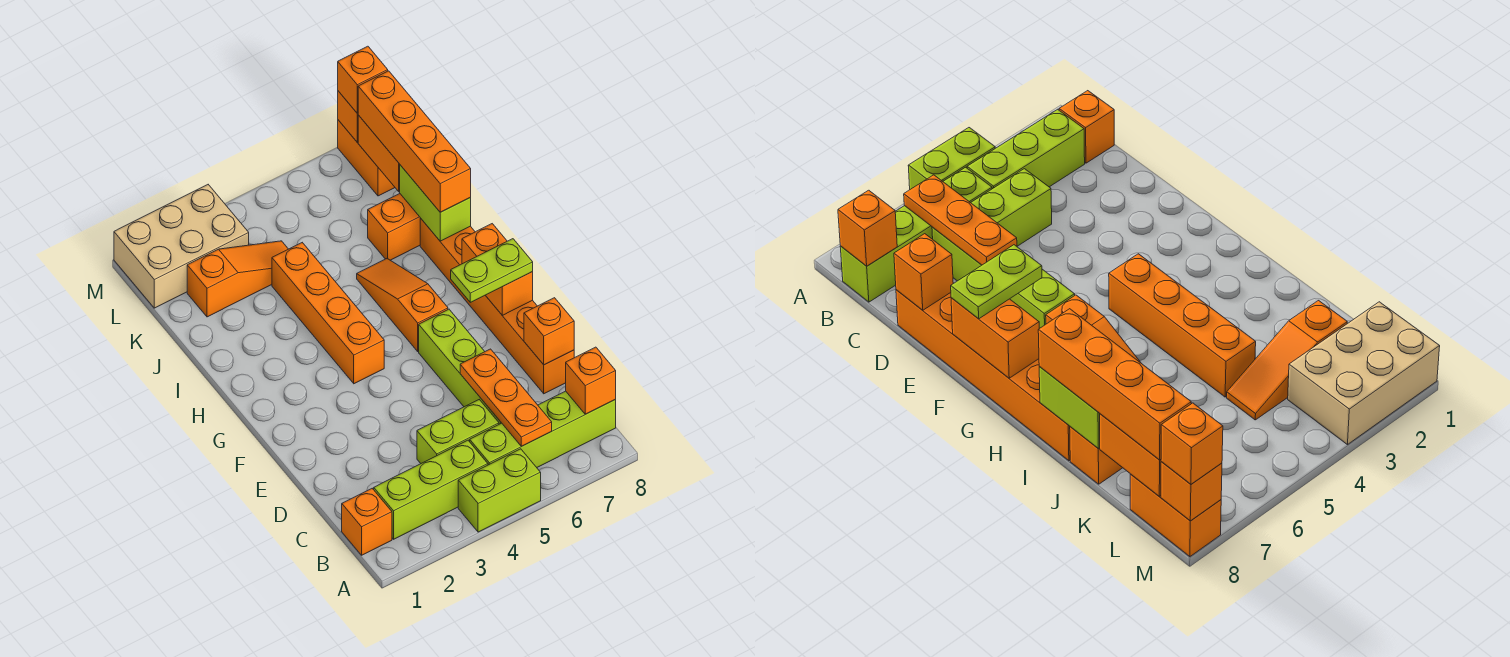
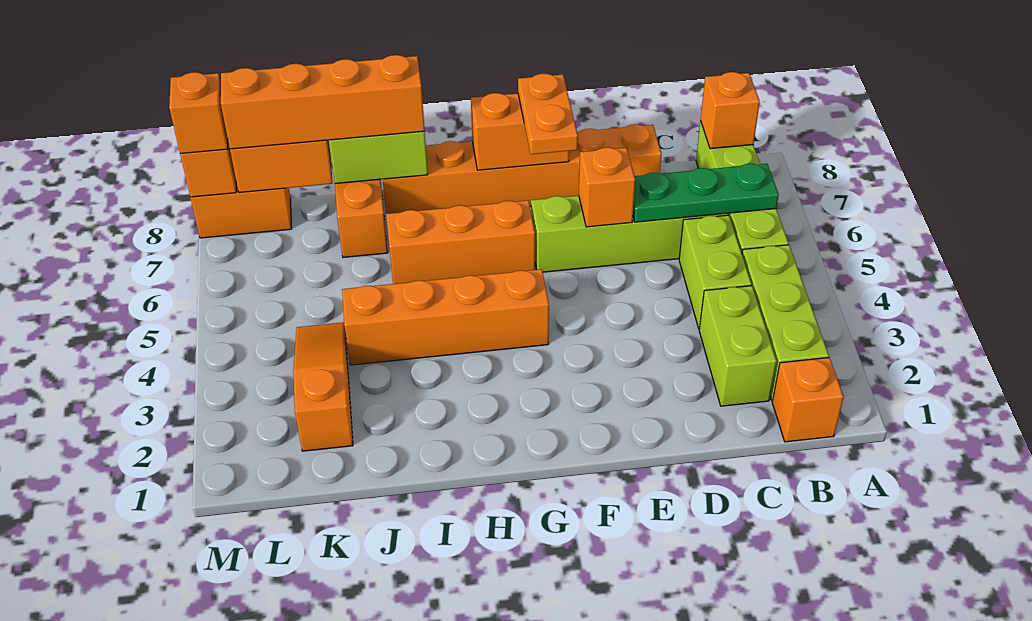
lime brick A4:A5 level 1 -> lime brick C2:C3 level 1
orange plate B6:D6 level 2 -> green plate B6:D6 level 2
orange brick D8 level 2 -> orange brick E6 level 2
lime plate F7:F8 level 3 -> orange plate F7:F8 level 3
orange slope G6:I6 level 1 top G -> orange brick G6:I6 level 1
tan brick L1:M3 level 1 -> none

